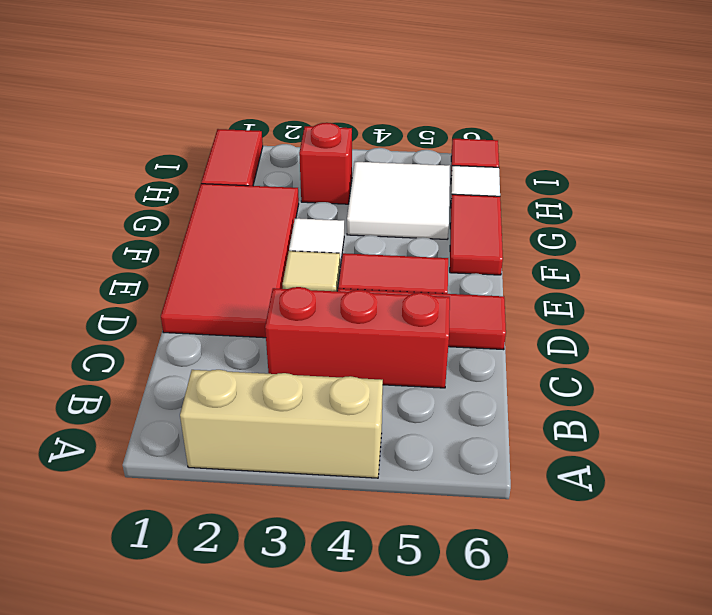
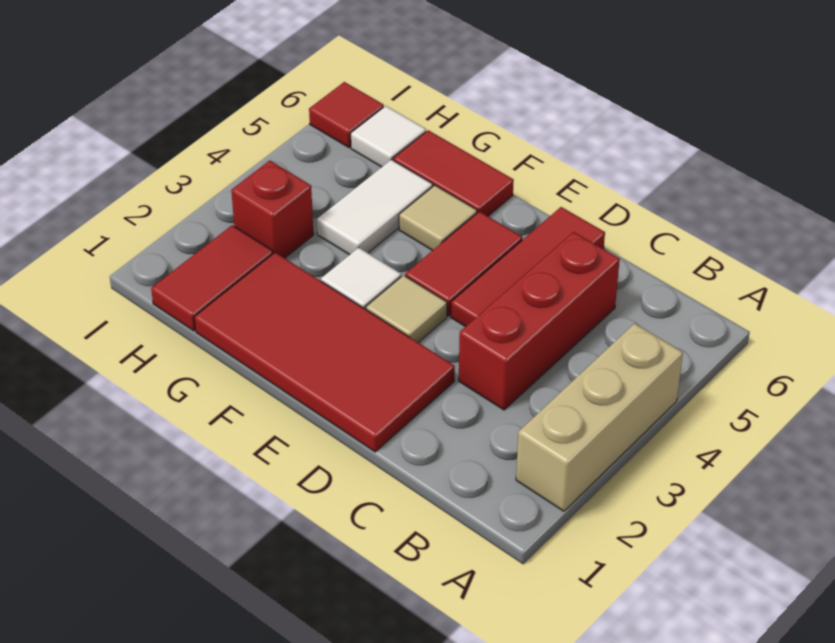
none -> tan tile F5 level 1
white tile G4:H5 level 1 -> white tile G4:G5 level 1
red tile H1:I1 level 1 -> red tile H1:H2 level 1

